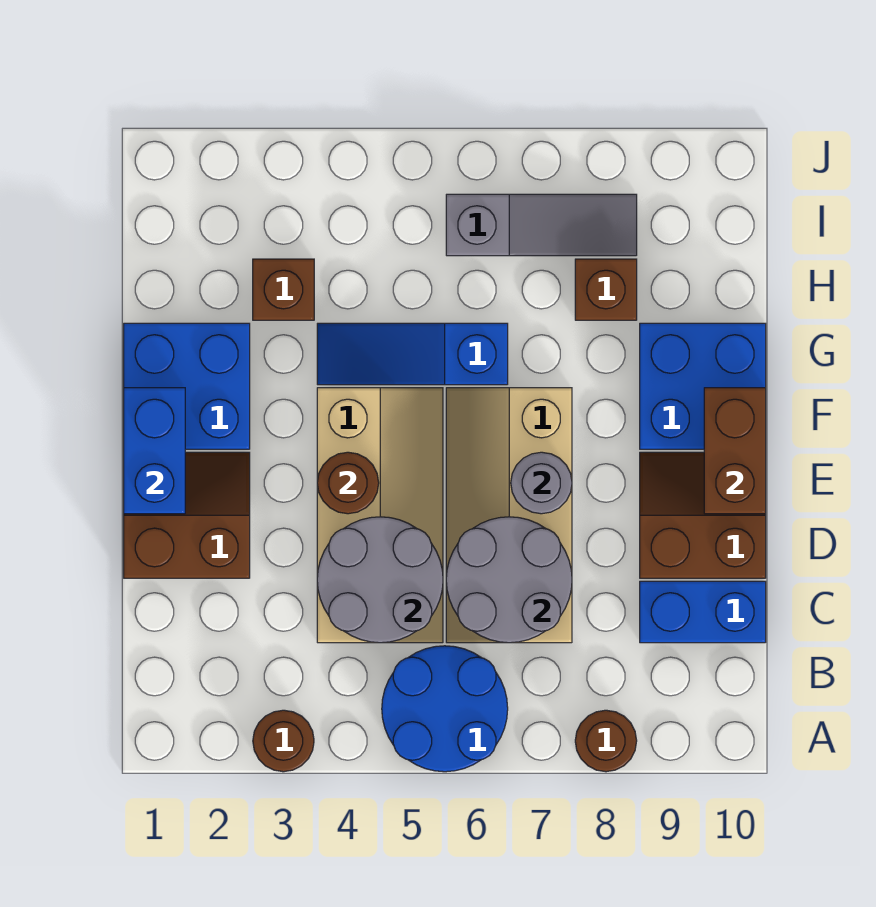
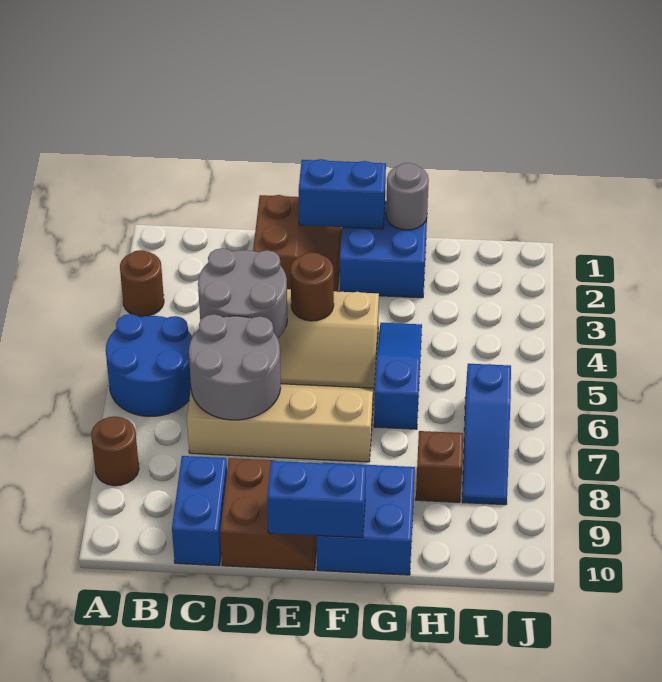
grey round brick E7 level 2 -> grey round brick G1 level 2
brown brick E10:F10 level 2 -> blue brick E10:F10 level 2
brown brick H3 level 1 -> none
grey slope I6:I8 level 1 top 6 -> blue slope I6:I8 level 1 top 6

